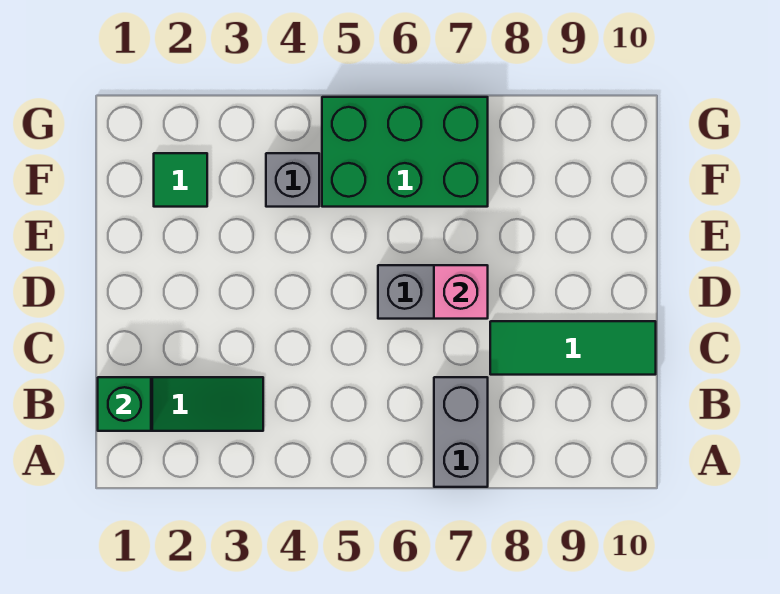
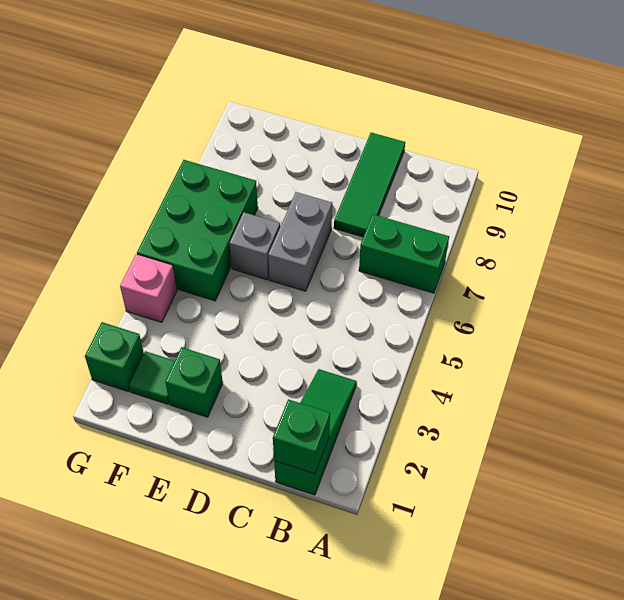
grey brick A7:B7 level 1 -> green brick A7:B7 level 1
pink brick D7 level 2 -> pink brick G4 level 1
none -> green brick E2 level 1
grey brick F4 level 1 -> grey brick E6 level 1
none -> green brick G2 level 1

